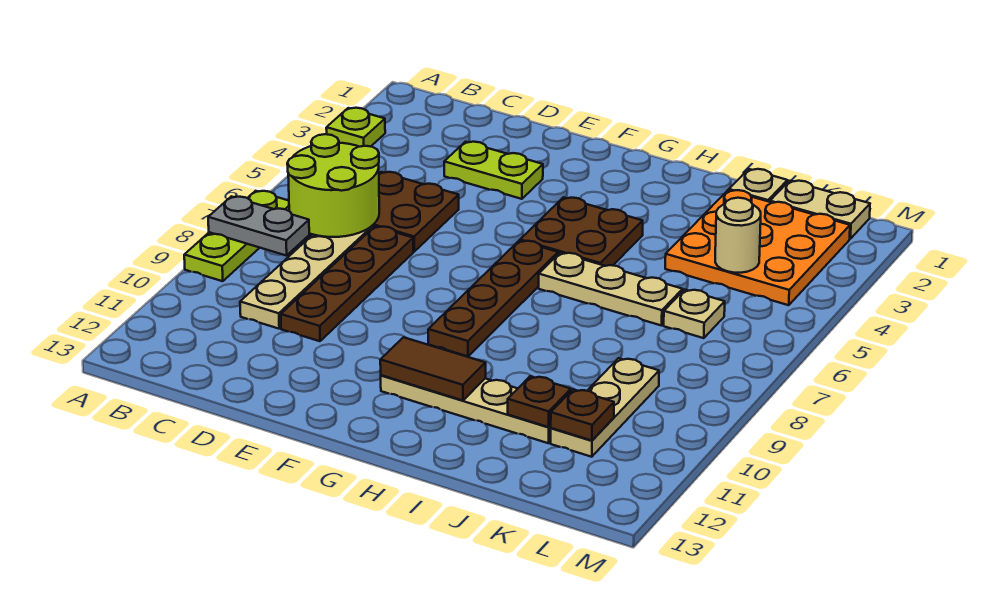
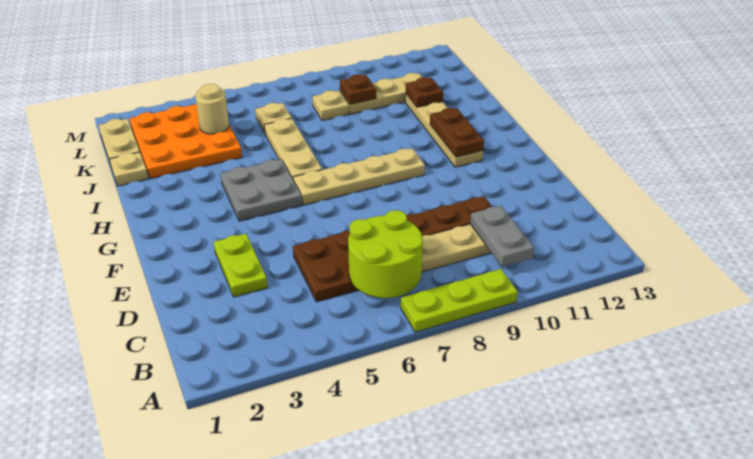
lime plate A3 level 1 -> none
grey plate A8:B8 level 2 -> grey plate B10:C10 level 2
brown plate G4:H5 level 1 -> grey plate G4:H5 level 1
brown plate G6:G9 level 1 -> tan plate G6:G9 level 1
brown tile G11:H11 level 2 -> brown plate G11:H11 level 2
none -> tan plate K8 level 1
brown plate K11 level 2 -> brown plate K9 level 2

